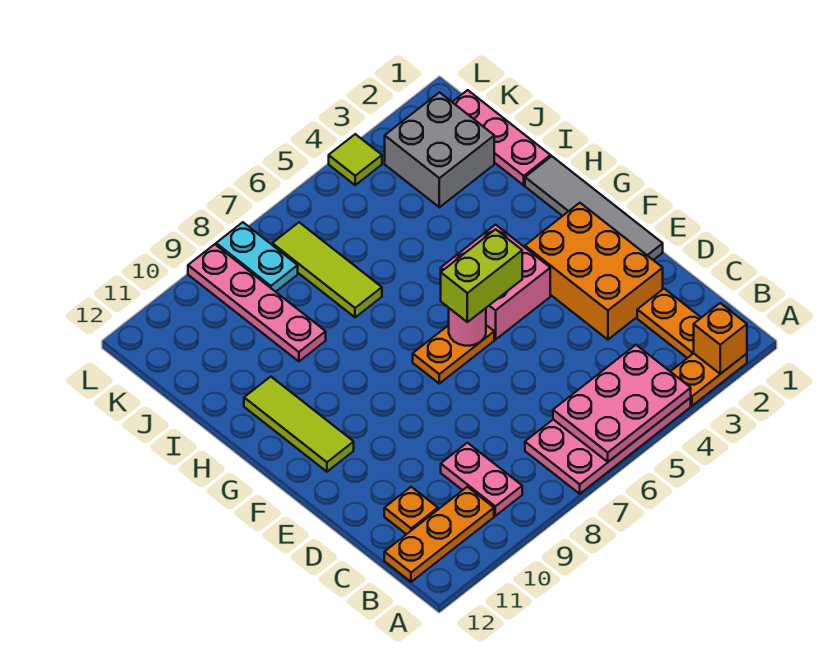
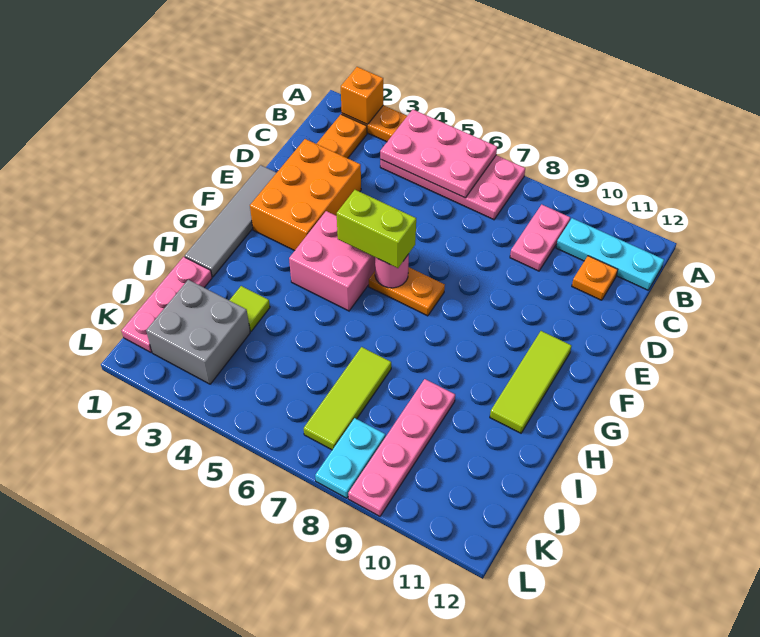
orange plate B10:B12 level 1 -> cyan plate B10:B12 level 1
lime tile L4 level 1 -> lime tile I3 level 1

